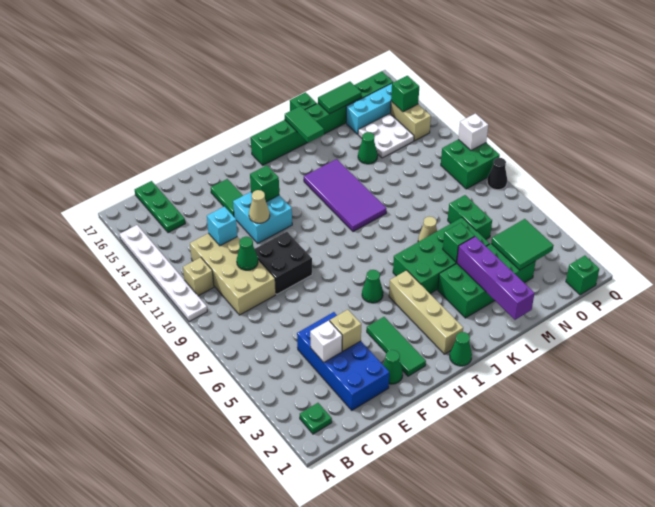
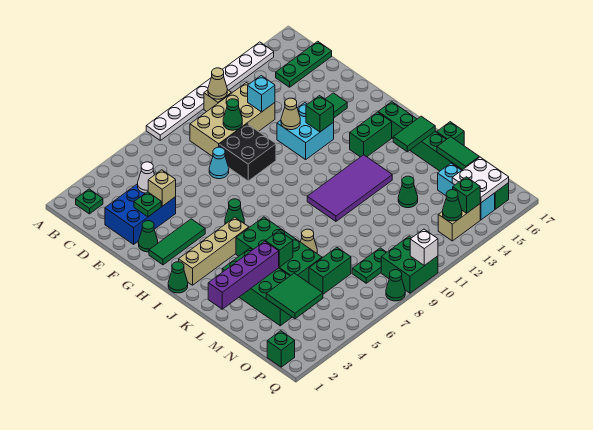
white plate A10:A15 level 1 -> white plate A8:A15 level 1
none -> tan cone B11 level 2
blue brick D2:E5 level 1 -> blue brick D2:E4 level 1
white brick D4 level 2 -> white cone D4 level 2
none -> green plate E3 level 2
none -> cyan cone E8 level 1
none -> green brick I14:I15 level 1
white plate N13:O14 level 1 -> white plate O15:P16 level 2
none -> green plate O8:O9 level 1
none -> green cone P13 level 2
black cone Q8 level 1 -> green cone Q8 level 1

